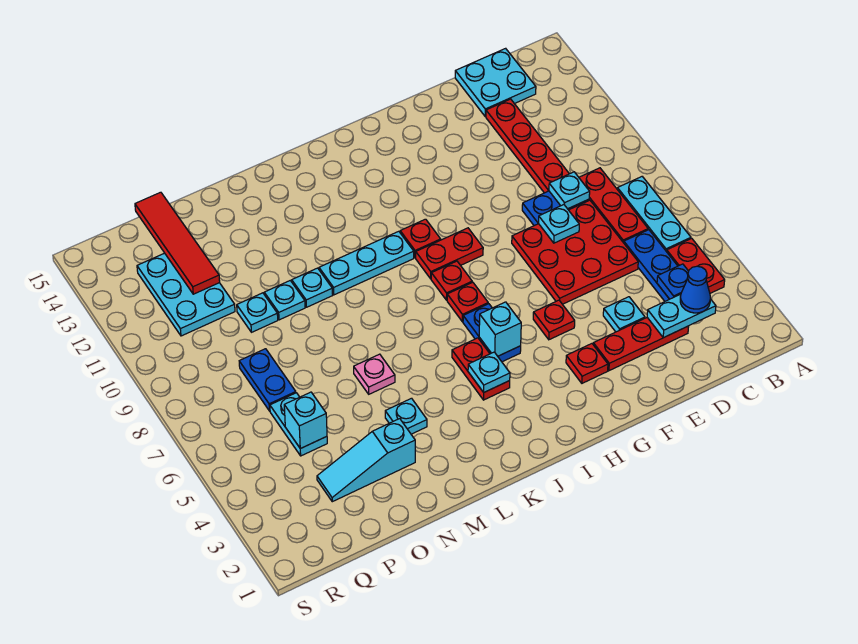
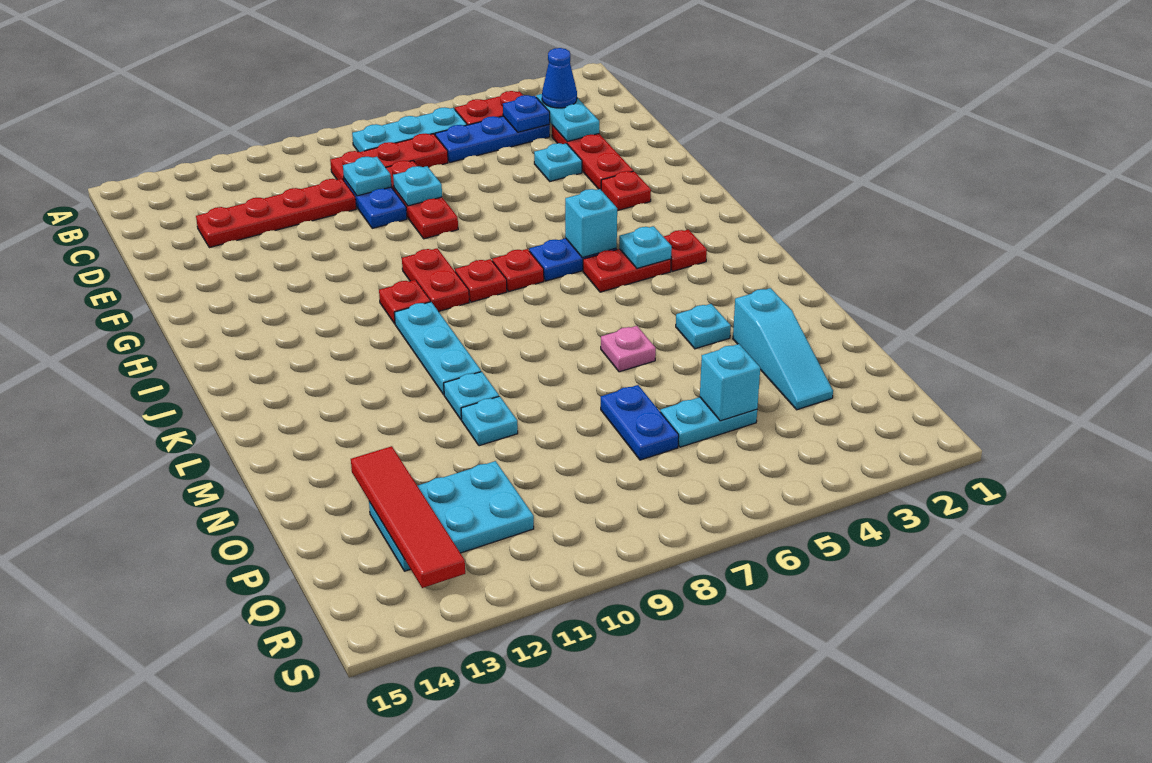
cyan plate C14:D15 level 1 -> none
red plate D6:F8 level 1 -> red plate D8:F8 level 1
red plate G5 level 1 -> red plate J3 level 1
cyan plate O10 level 1 -> none
blue plate P7:P8 level 1 -> blue plate O7:P7 level 1
red tile P12:P15 level 2 -> red tile O13:R13 level 2

